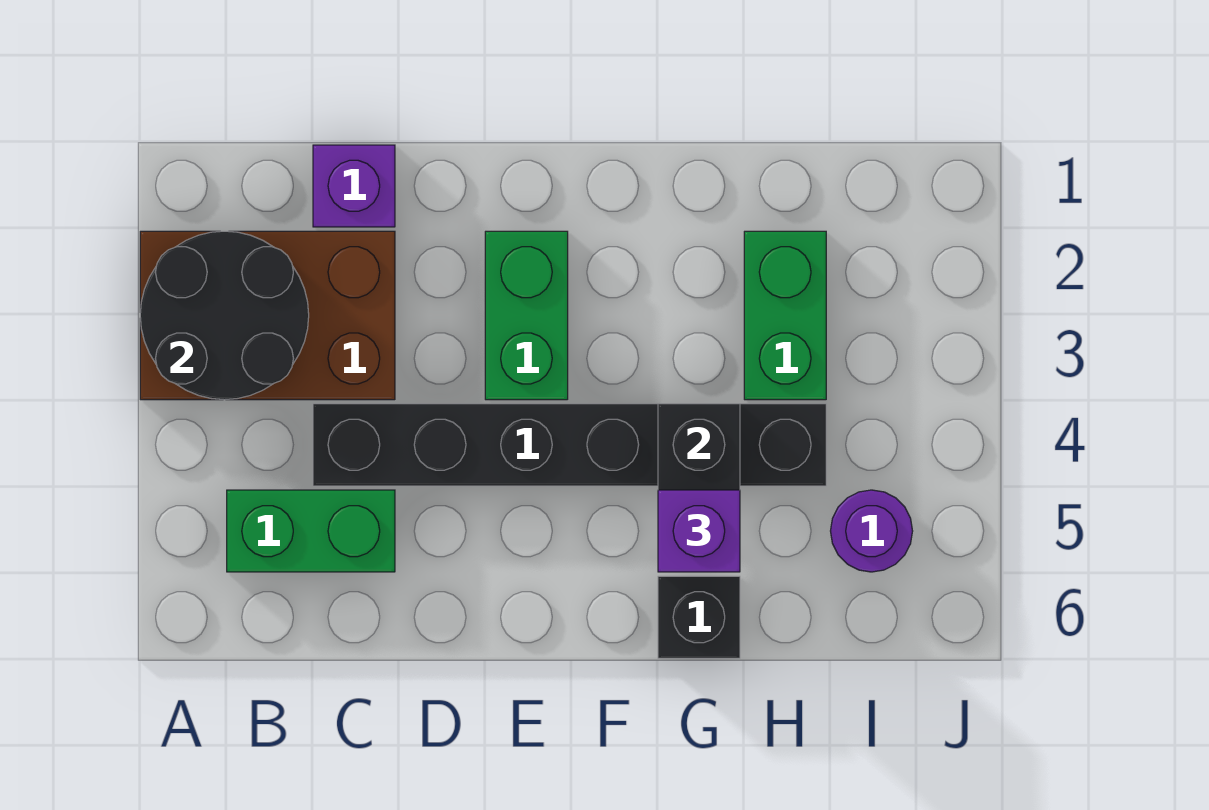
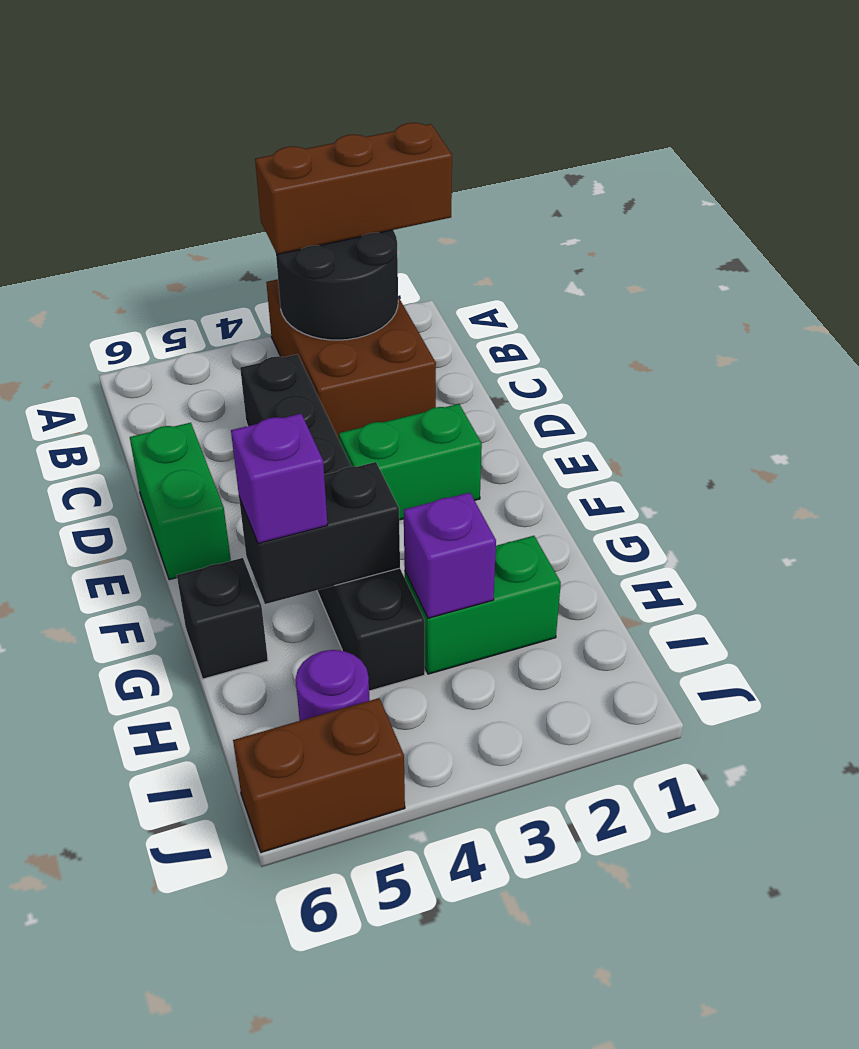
none -> brown brick A1:A3 level 3
green brick B5:C5 level 1 -> green brick D6:E6 level 1
purple brick C1 level 1 -> purple brick H3 level 2
none -> brown brick J5:J6 level 1

